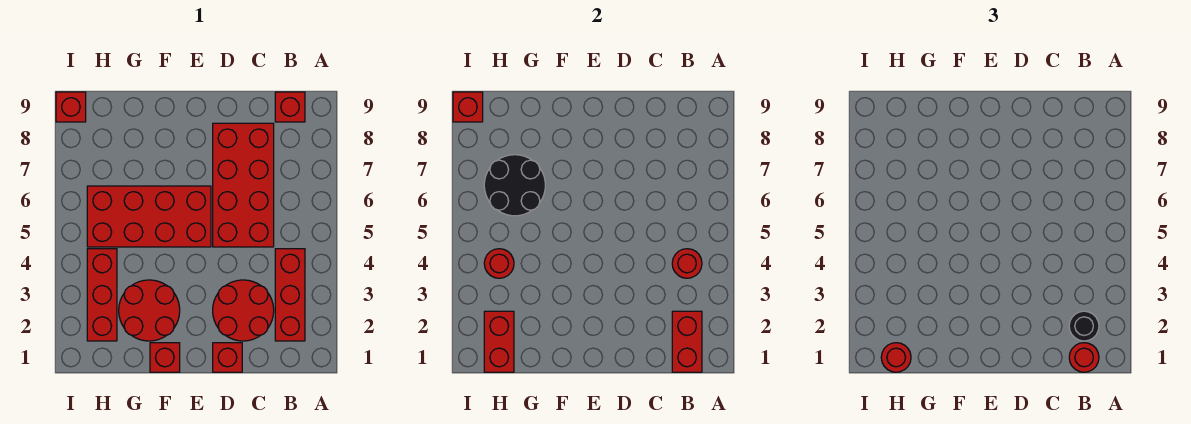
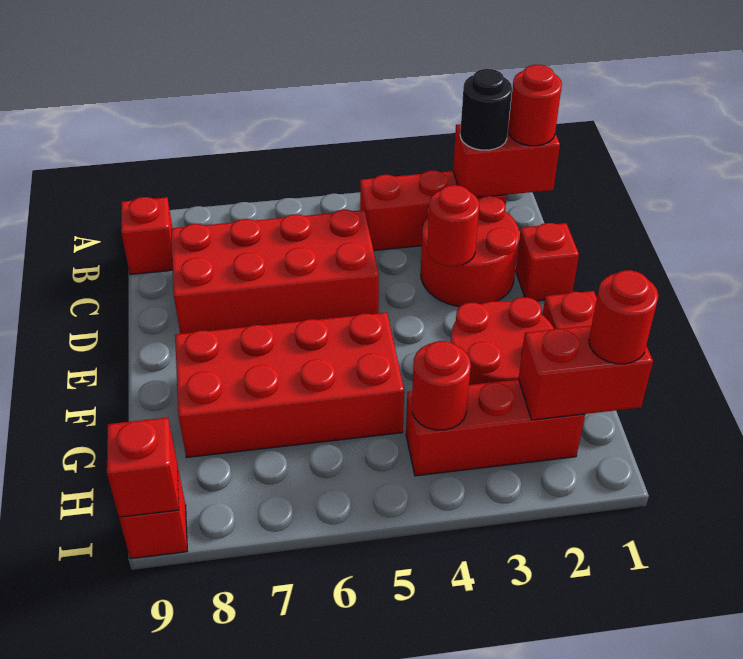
red round brick B4 level 2 -> red round brick D3 level 2
red brick E5:H6 level 1 -> red brick F5:G8 level 1
black round brick G6:H7 level 2 -> none

